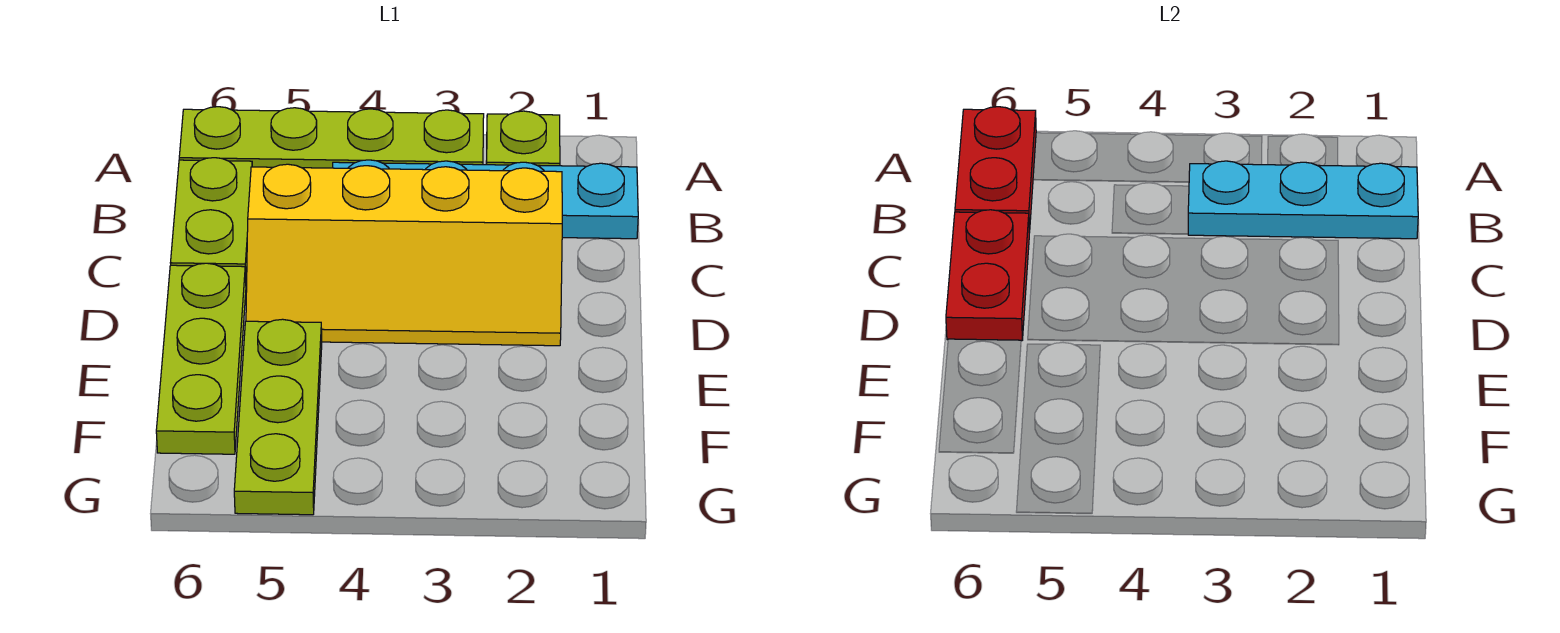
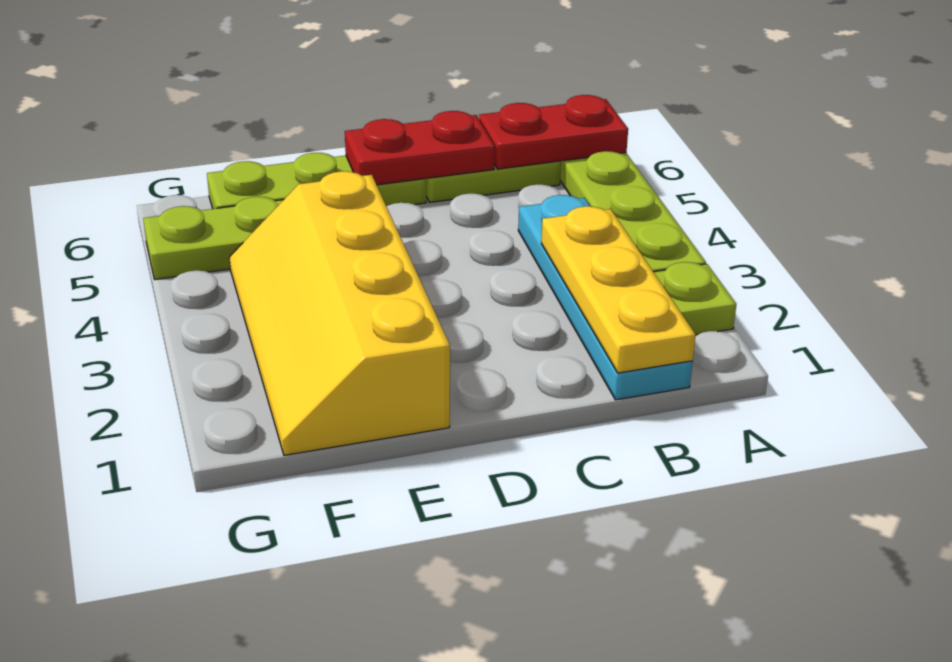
cyan plate B1:B3 level 2 -> yellow plate B1:B3 level 2
yellow slope C2:D5 level 1 top C -> yellow slope E1:F4 level 1 top E

